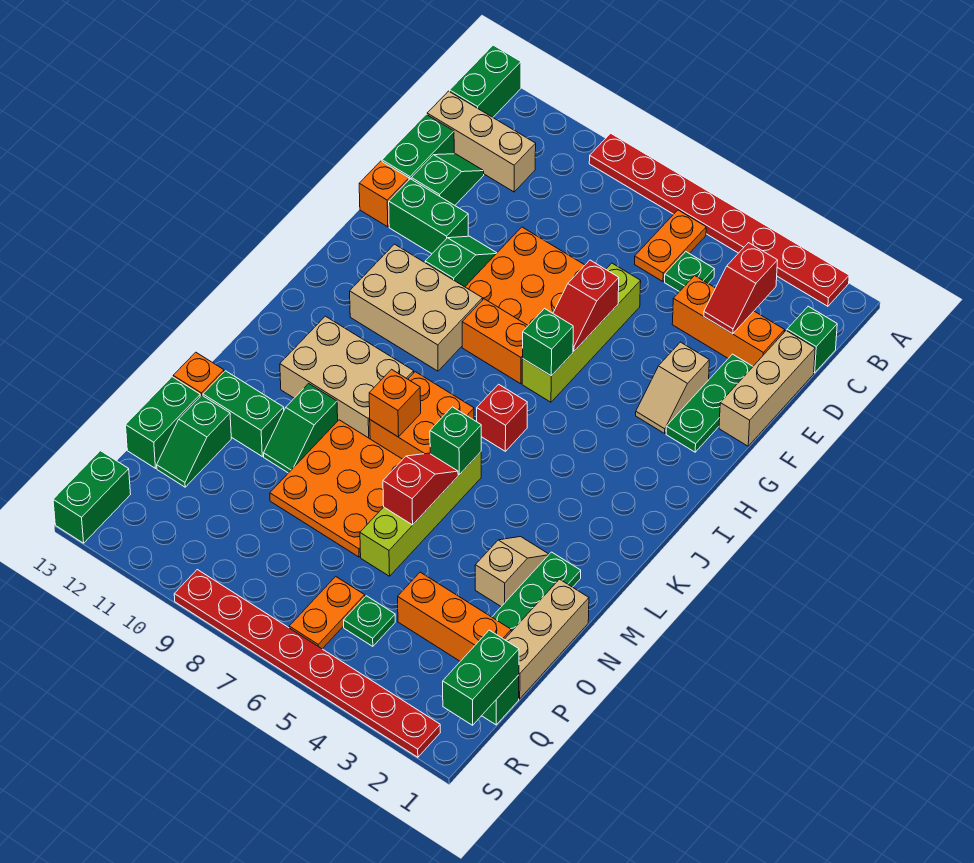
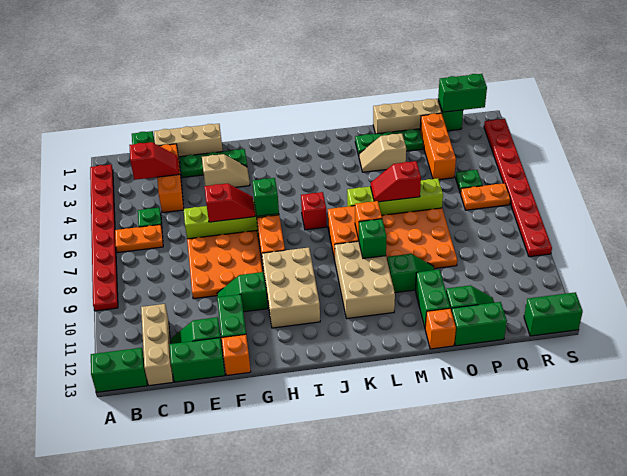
green brick L6 level 2 -> green brick L9 level 2

